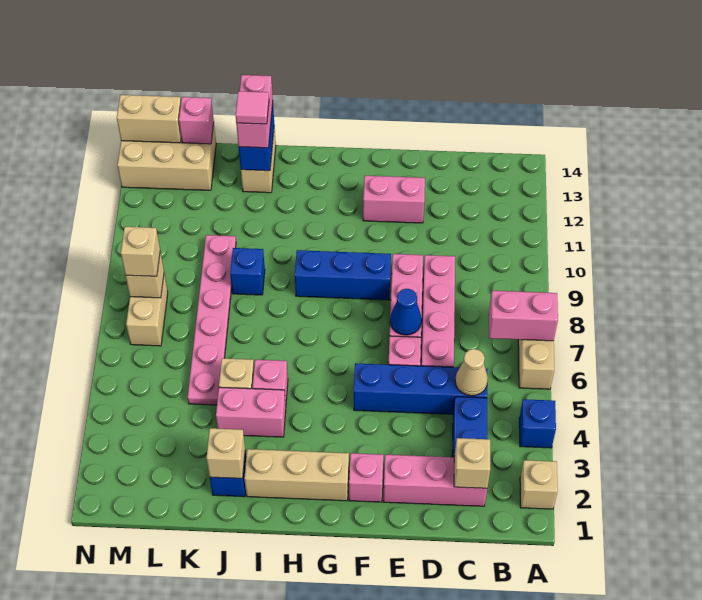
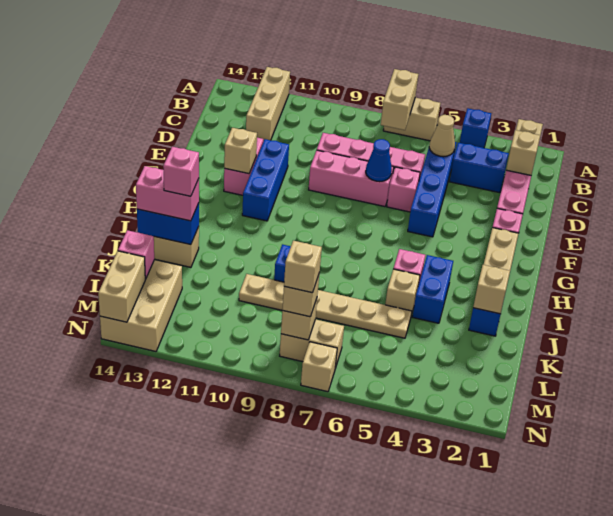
pink brick A7:B7 level 2 -> tan brick A7:B7 level 2
none -> tan brick A12:C12 level 1
blue brick F9:H9 level 1 -> blue brick E11:G11 level 1
none -> tan brick F12 level 2
pink brick I4:J4 level 1 -> blue brick I4:J4 level 1
pink tile J13 level 4 -> pink brick J13 level 4
pink plate K5:K10 level 1 -> tan plate K5:K10 level 1
none -> tan brick M8 level 4
none -> tan brick N7 level 1

